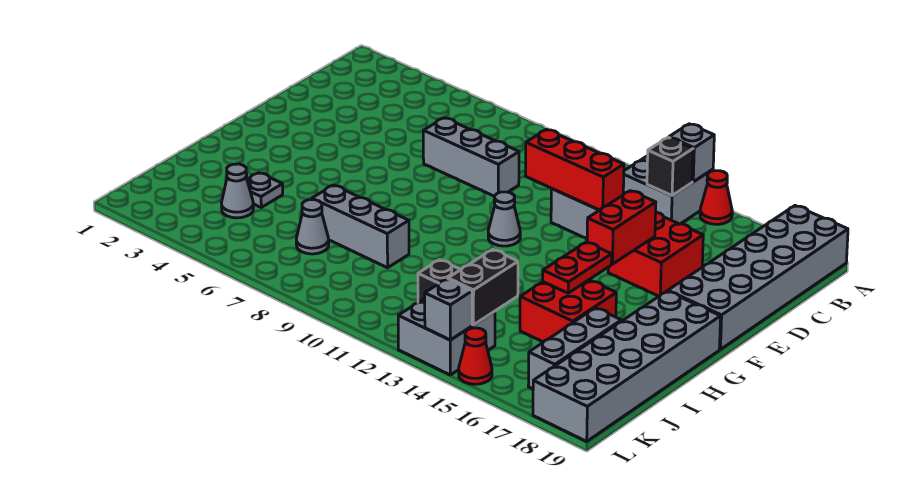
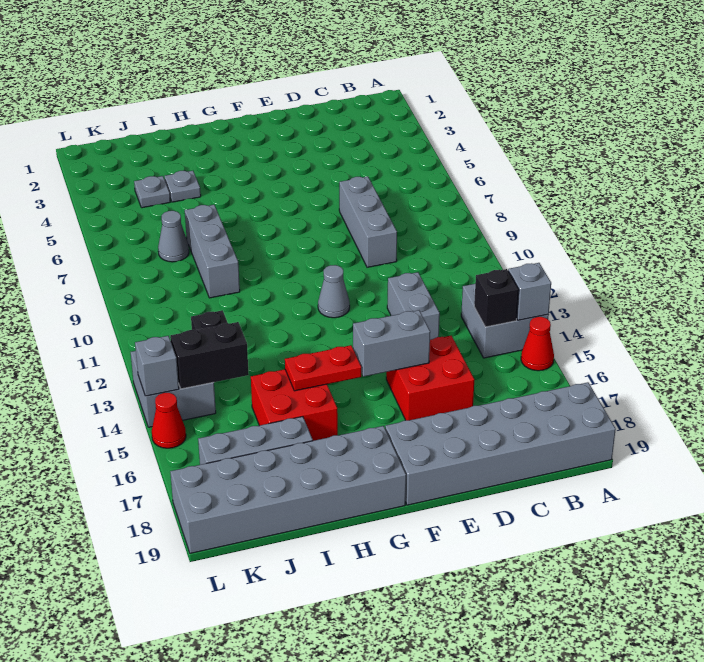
red brick D11:D13 level 2 -> none
red brick E15:F15 level 2 -> grey brick E15:F15 level 2
grey cone J4 level 1 -> grey plate J4 level 1

